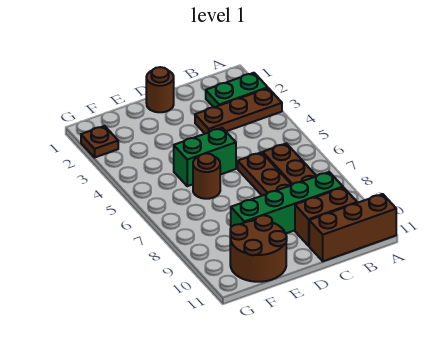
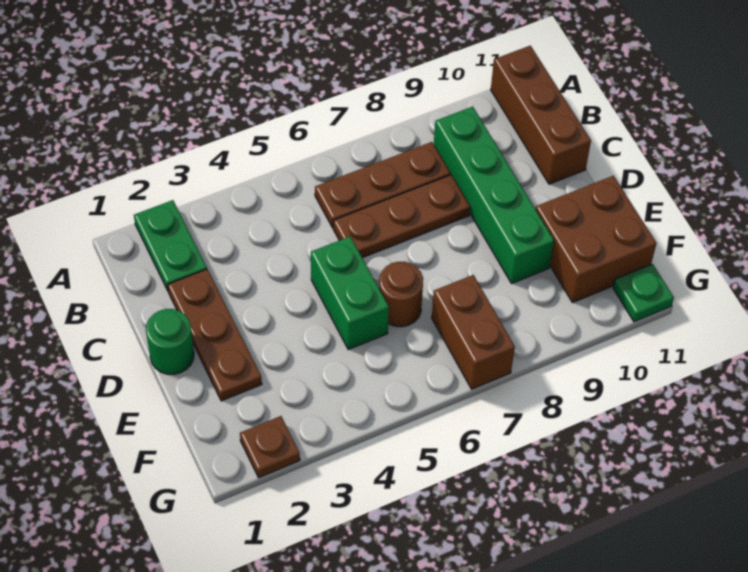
brown plate A3:C3 level 1 -> brown plate C2:E2 level 1
brown brick B10:C10 level 1 -> brown brick F7:G7 level 1
brown round brick D1 level 1 -> green round brick D1 level 1
brown round brick E10:F11 level 1 -> brown brick E10:F11 level 1
none -> green plate G11 level 1

